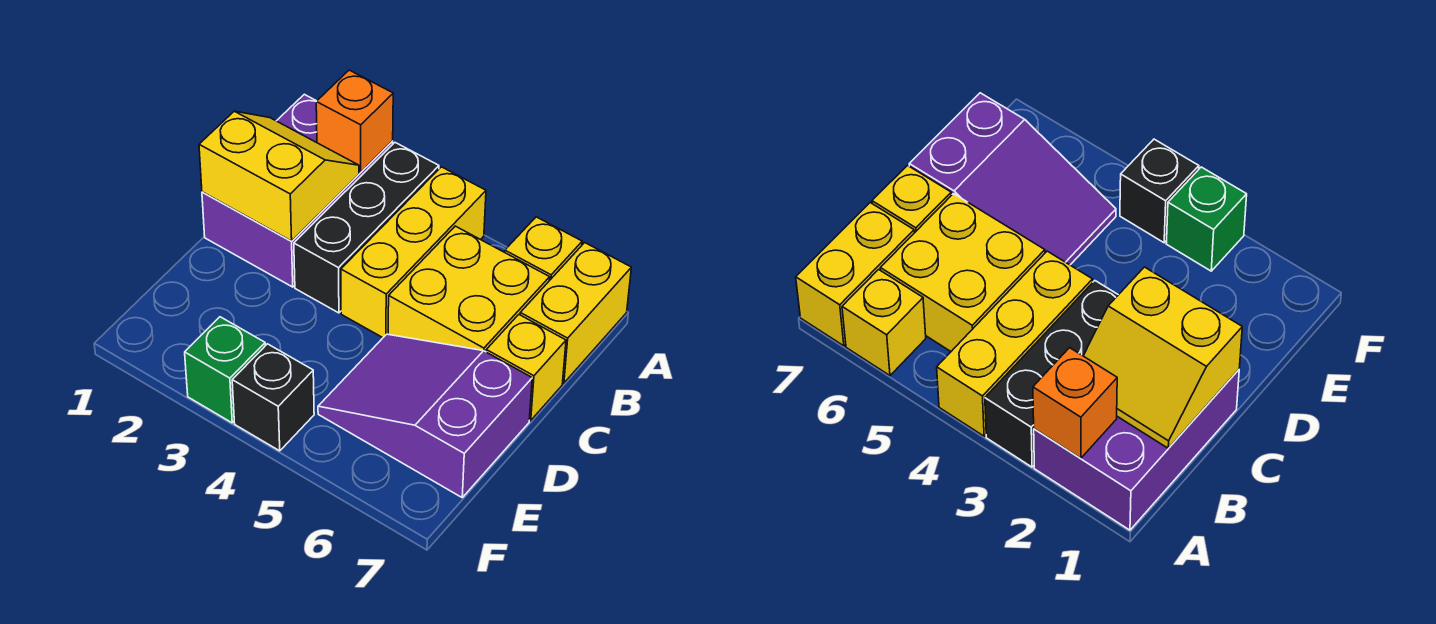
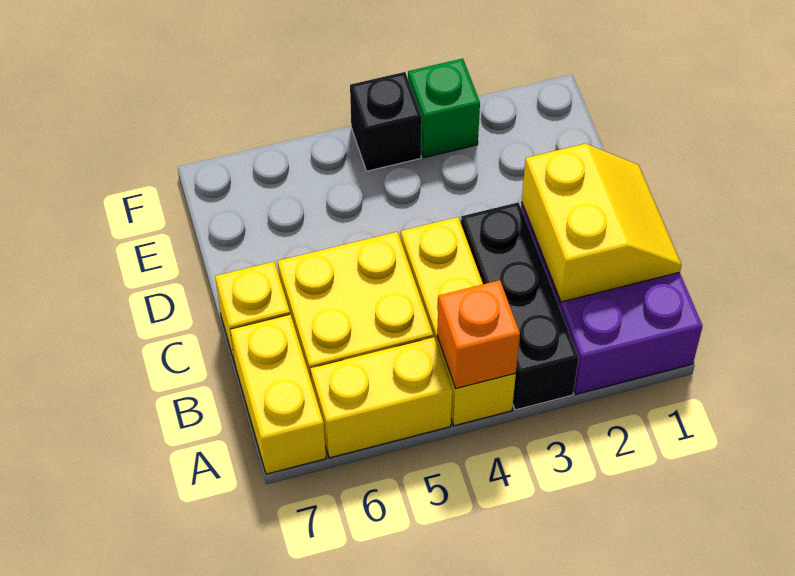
orange brick A2 level 2 -> orange brick A4 level 2
yellow brick A6 level 1 -> yellow brick A5:A6 level 1
yellow slope B1:C2 level 2 top C -> yellow slope B1:C2 level 2 top 2
purple slope D5:E7 level 1 top 7 -> none

